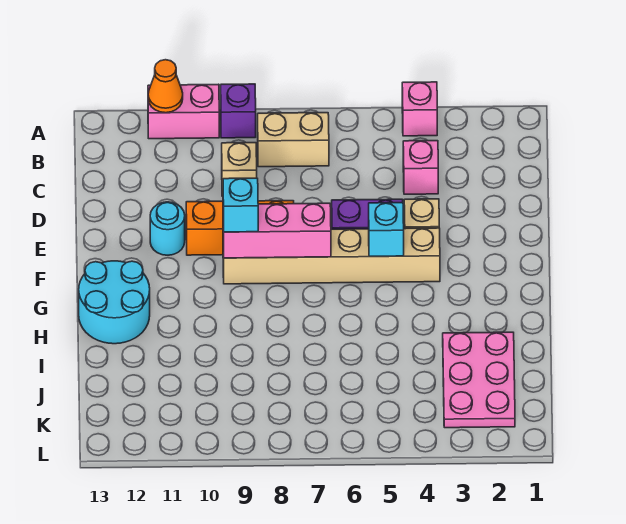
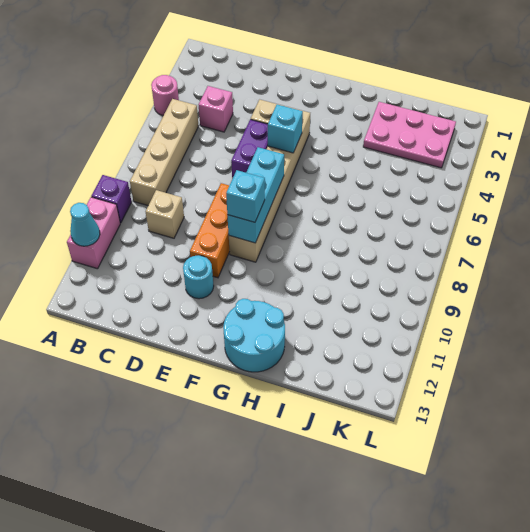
pink brick A4 level 1 -> pink round brick A4 level 1
orange cone A11 level 2 -> cyan cone A11 level 2
tan brick B7:B8 level 1 -> tan brick B5:B8 level 1
pink brick F7:F9 level 2 -> cyan brick F7:F9 level 2

